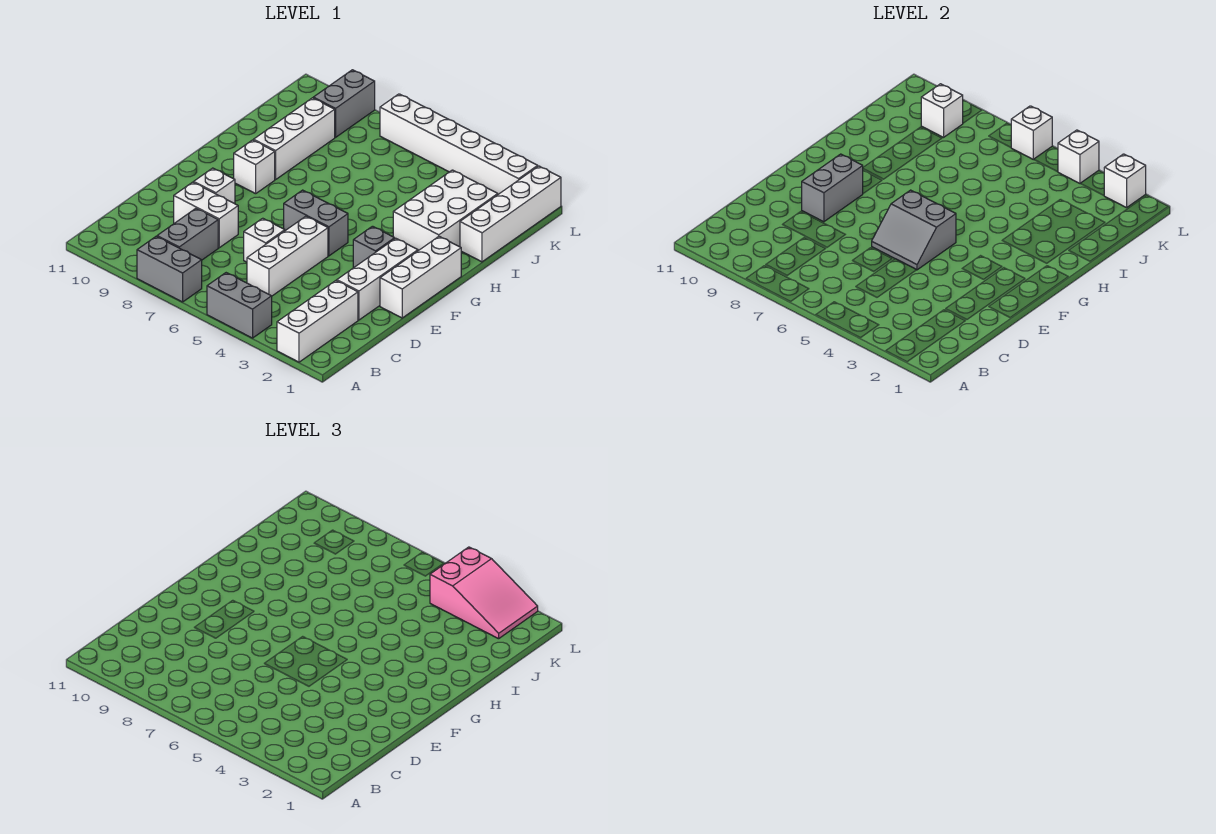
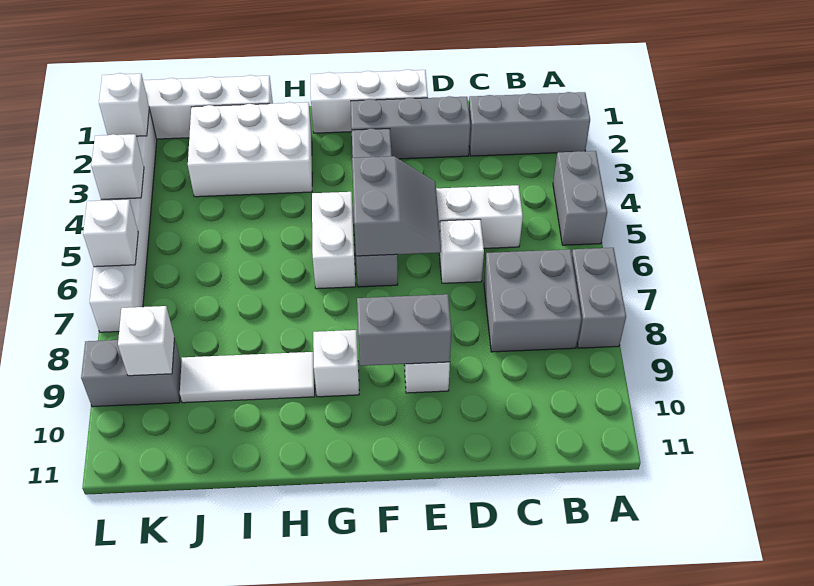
white brick A2:C2 level 1 -> grey brick A2:C2 level 1
grey brick B8:C8 level 1 -> grey brick B7:C8 level 1
white brick D2:F2 level 1 -> grey brick D2:F2 level 1
white brick D8:D9 level 1 -> white brick G5:G6 level 1
white brick H9:J9 level 1 -> white tile H9:J9 level 1
pink slope K2:L4 level 3 top 4 -> none

